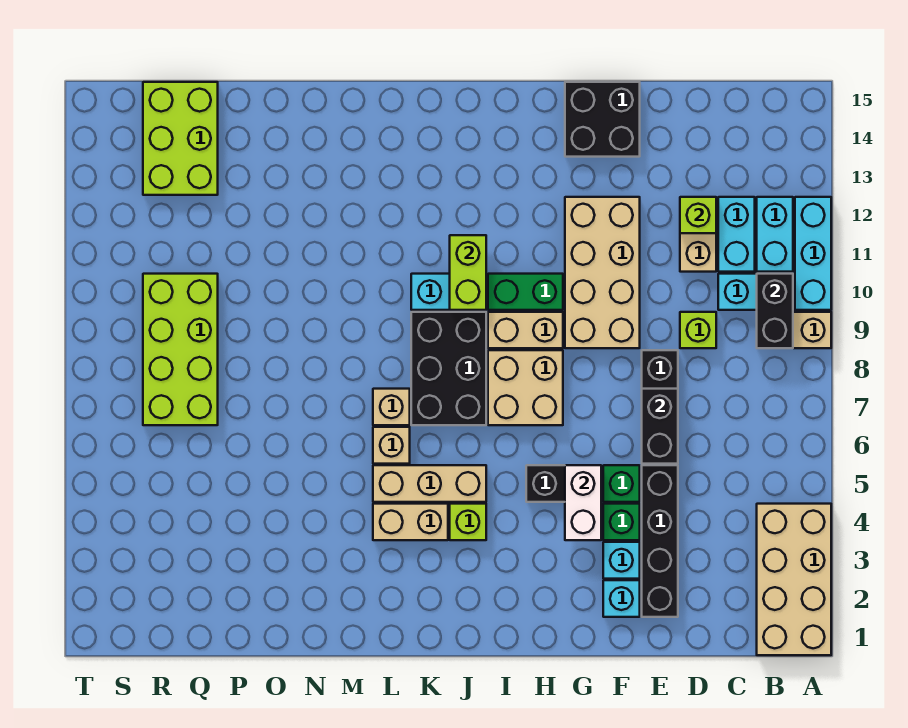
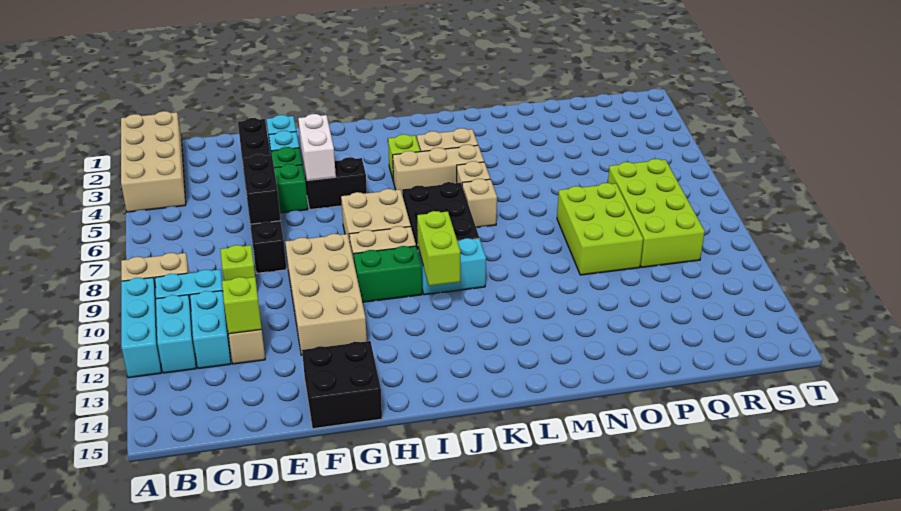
black brick B9:B10 level 2 -> none
lime brick Q13:R15 level 1 -> lime brick O8:P10 level 1

